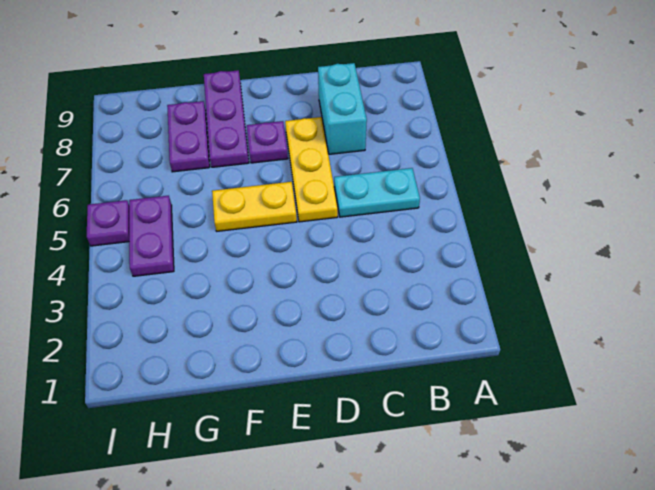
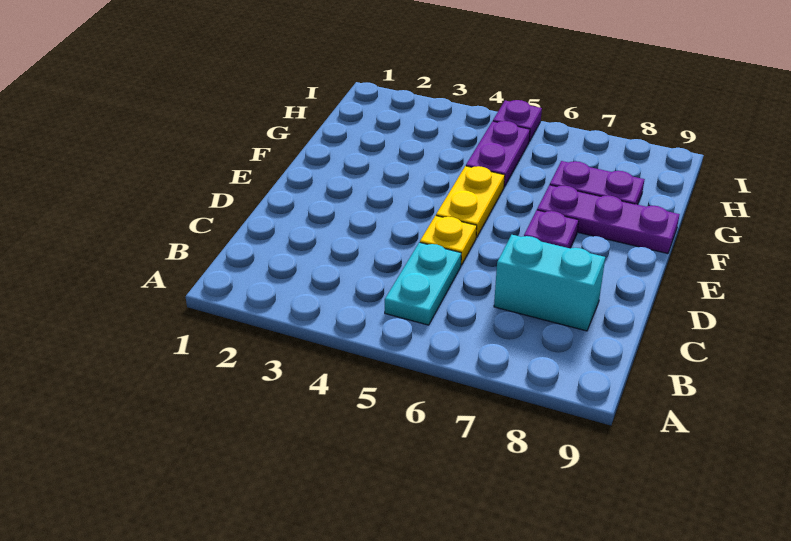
yellow plate D5:D7 level 1 -> yellow plate D5 level 1
purple plate H4:H5 level 1 -> purple plate G5:H5 level 1

